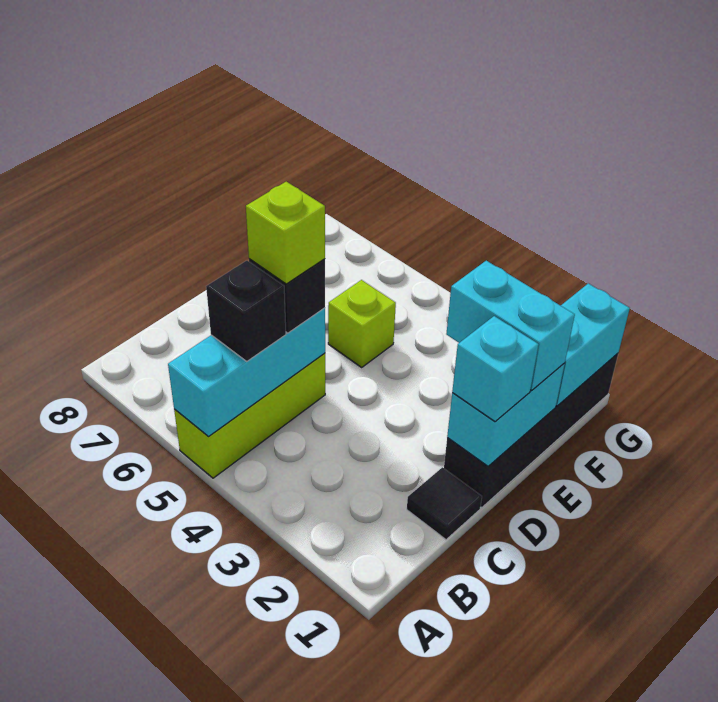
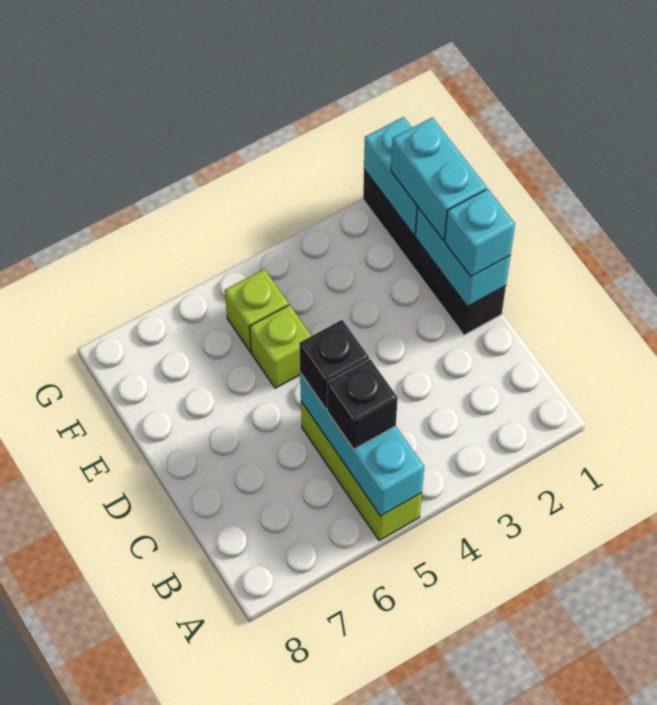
black tile C1 level 1 -> none
lime brick C5 level 4 -> lime brick F5 level 1
cyan brick E1:E2 level 3 -> cyan brick E1:F1 level 3

